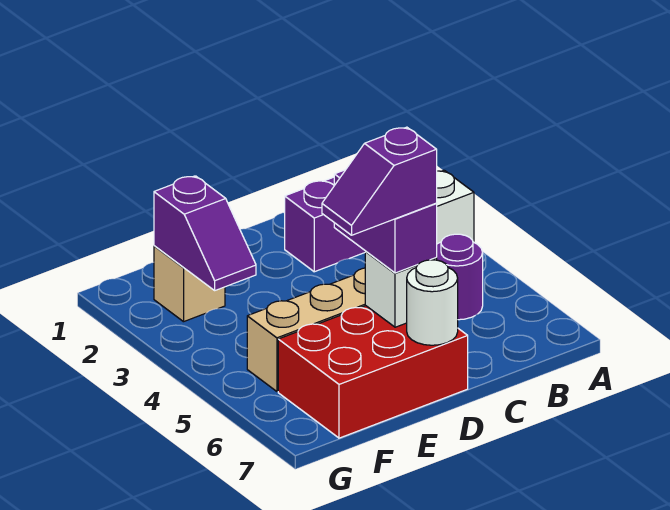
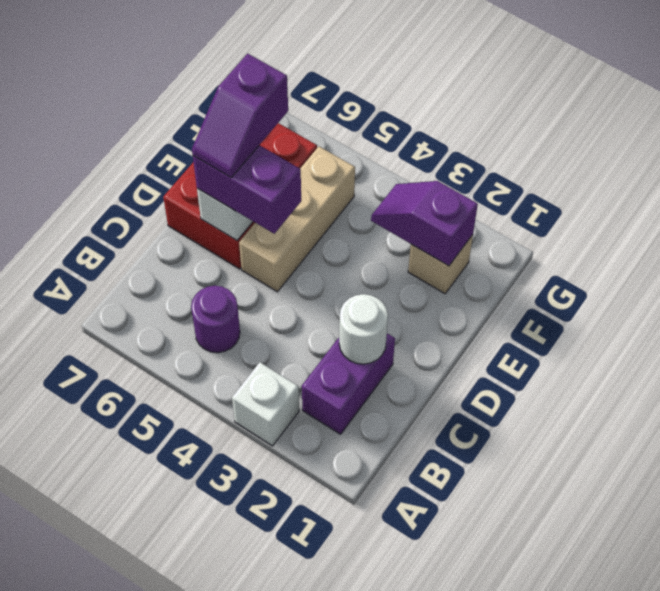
purple slope D6:E6 level 4 top D -> purple slope D6:E6 level 4 top E
white round brick D7 level 2 -> white round brick C2 level 2

